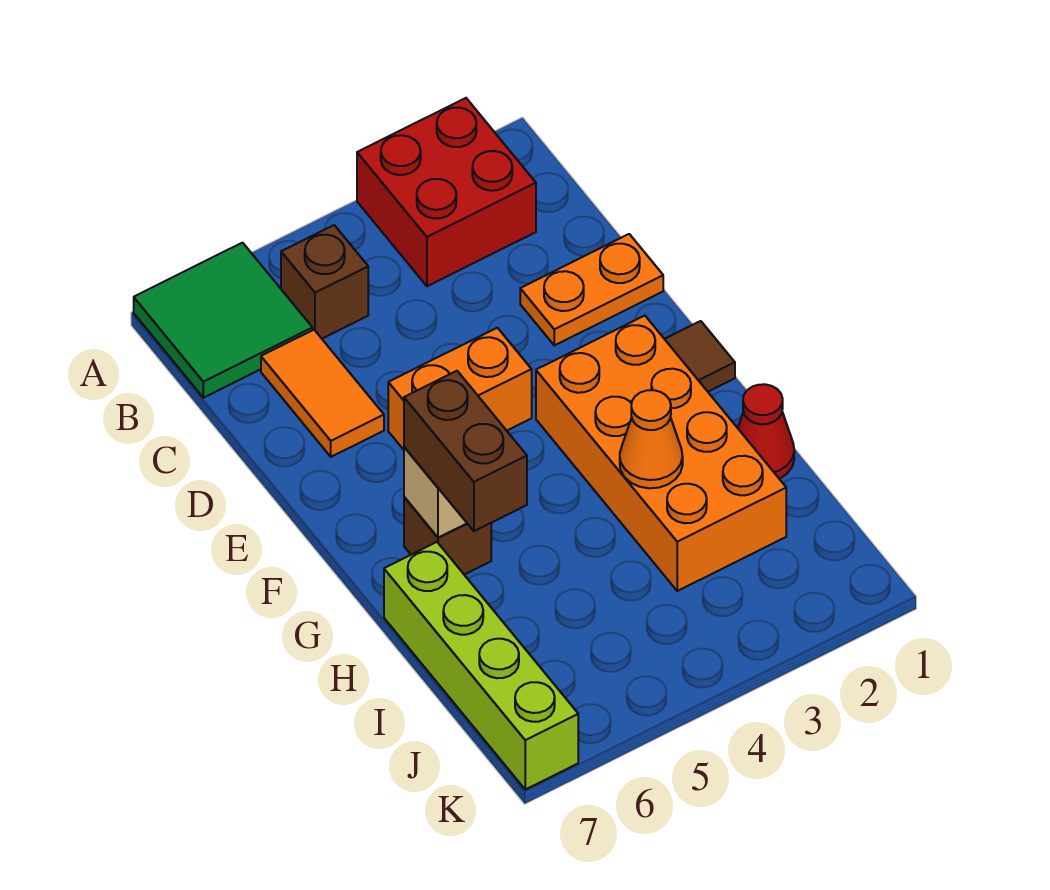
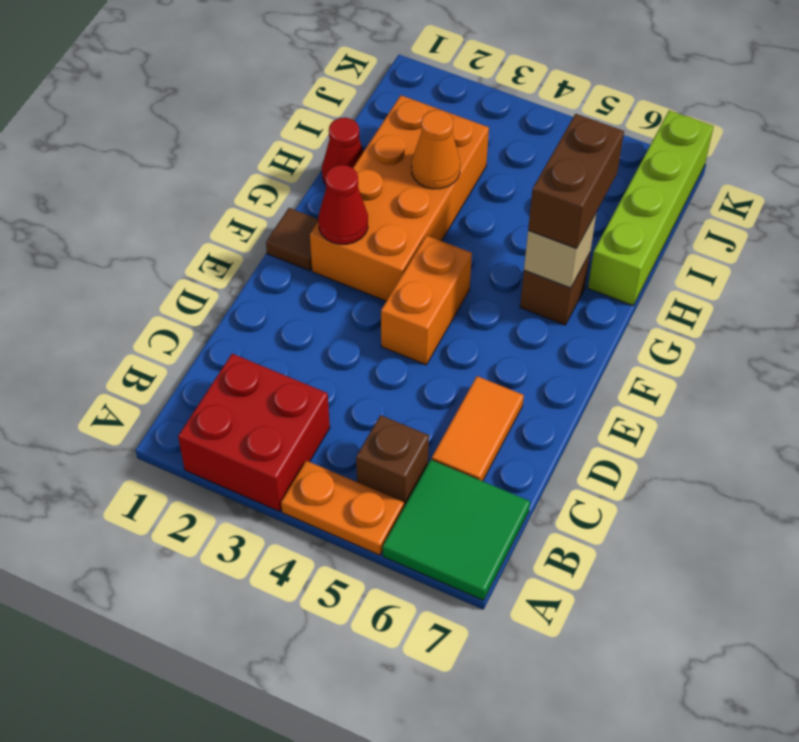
orange plate D1:D2 level 1 -> orange plate A4:A5 level 1
orange brick E4:E5 level 1 -> orange brick E4:F4 level 1
none -> red cone F2 level 2

